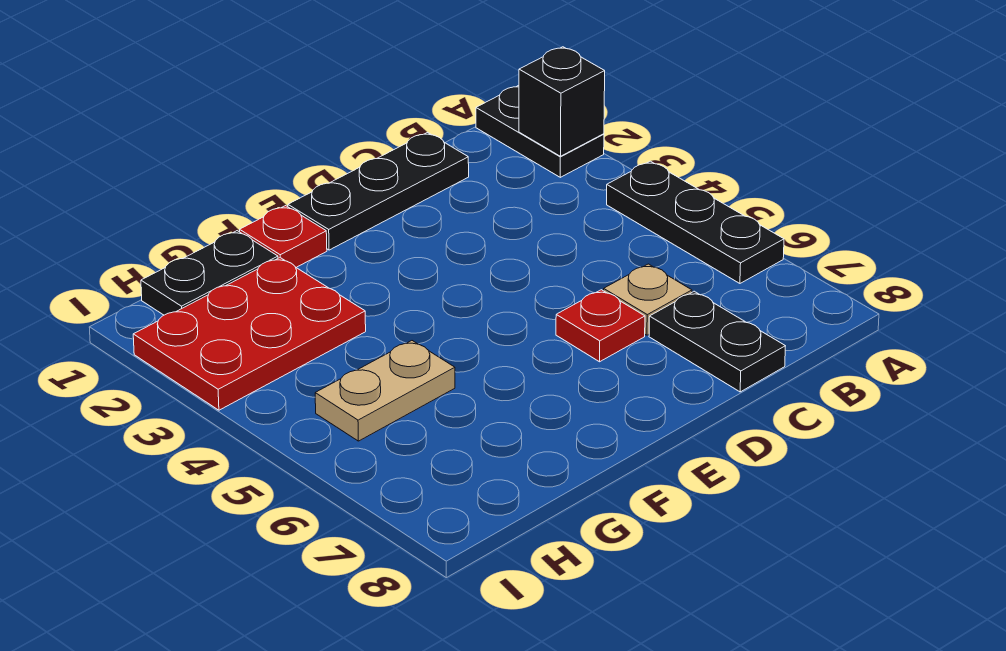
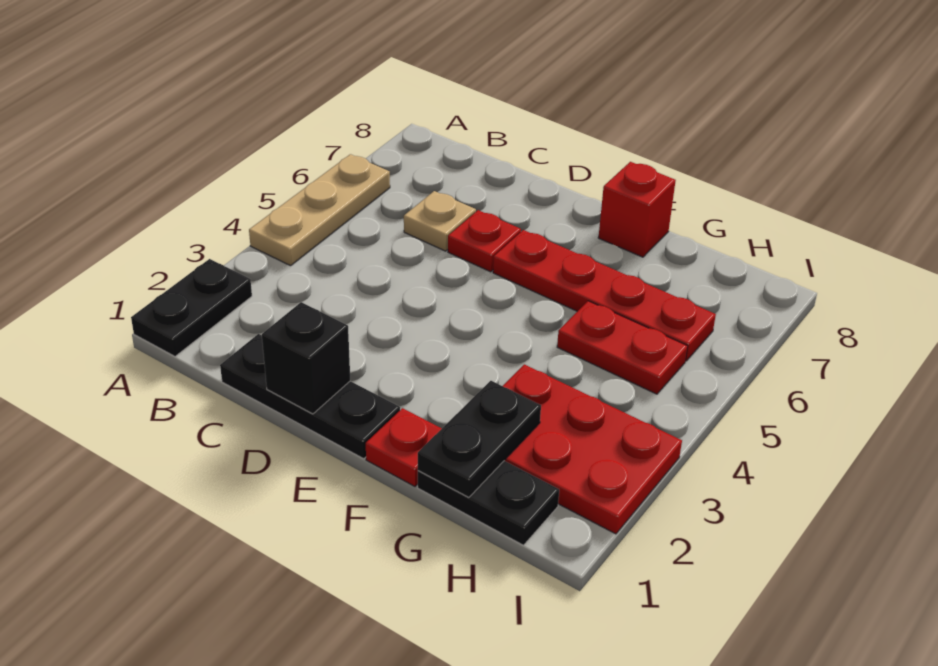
black brick A2 level 2 -> black brick D1 level 2
black plate A4:A6 level 1 -> tan plate A4:A6 level 1
black plate C7:C8 level 1 -> black plate G1:G2 level 2
none -> red plate E6:H6 level 1
none -> red brick F8 level 1
tan plate G5:H5 level 1 -> red plate G5:H5 level 1

